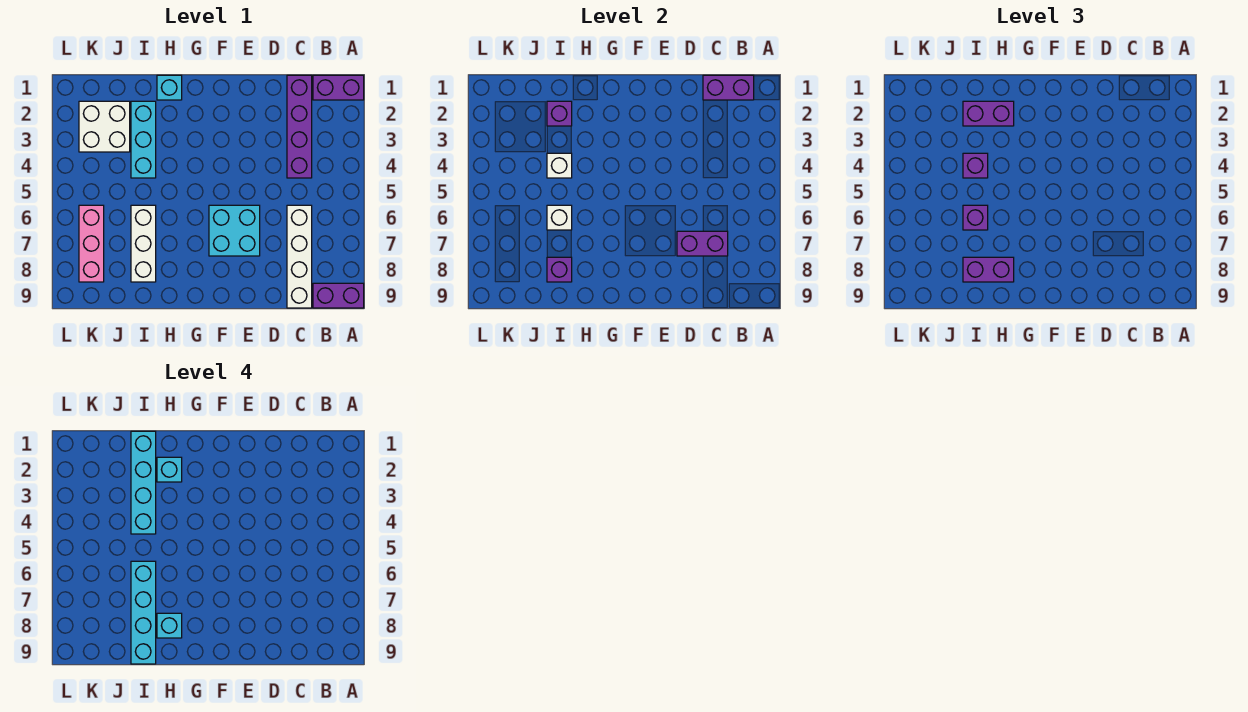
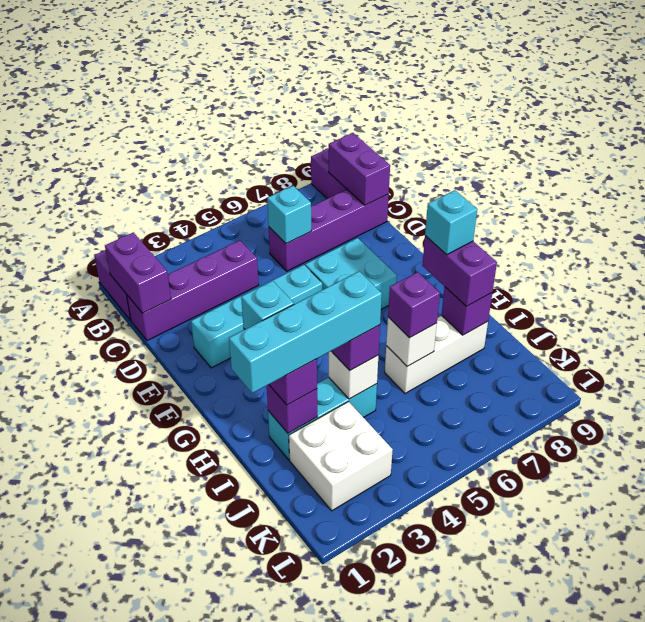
white brick C6:C9 level 1 -> purple brick C6:C9 level 1
purple brick C7:D7 level 2 -> purple brick B9:C9 level 2
cyan brick H1 level 1 -> cyan brick C6 level 2
cyan brick I6:I9 level 4 -> cyan brick E2:E5 level 1
pink brick K6:K8 level 1 -> none

